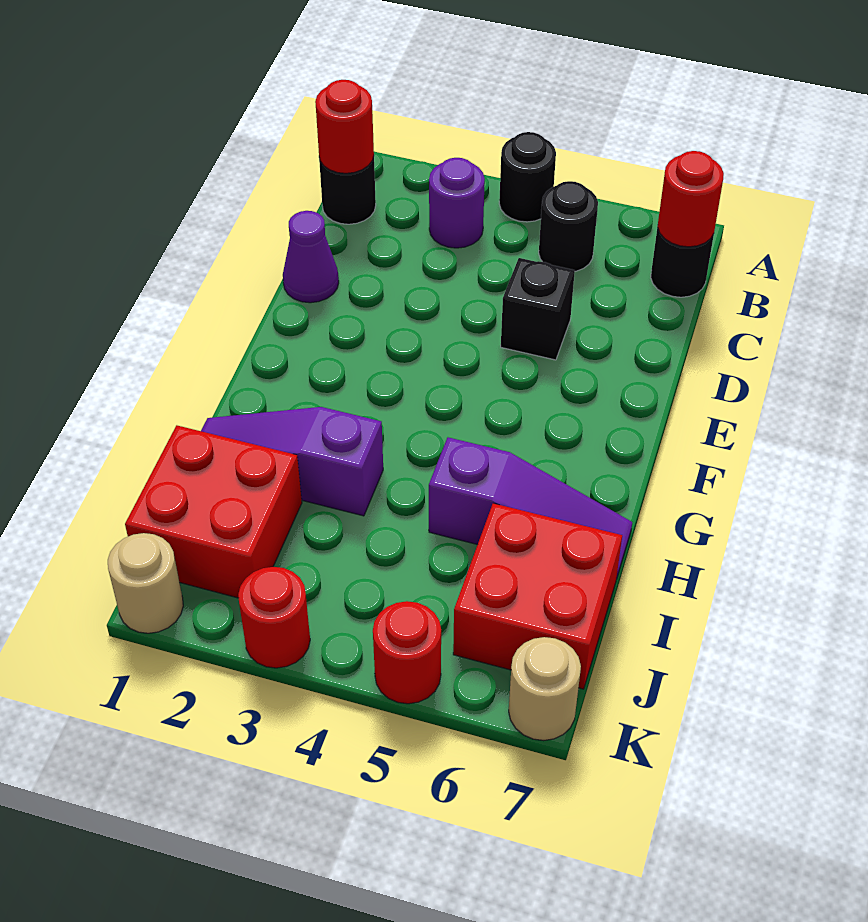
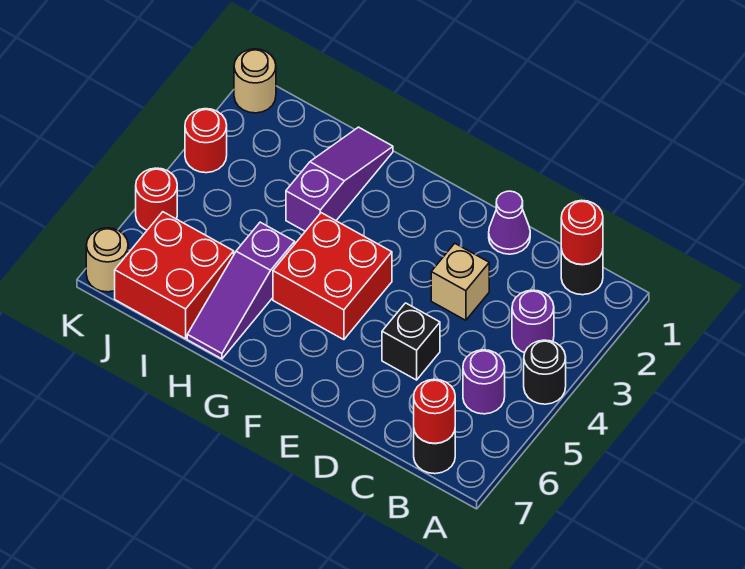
black round brick B5 level 1 -> purple round brick B5 level 1
none -> tan brick D3 level 1
red brick I1:J2 level 1 -> red brick F4:G5 level 1

